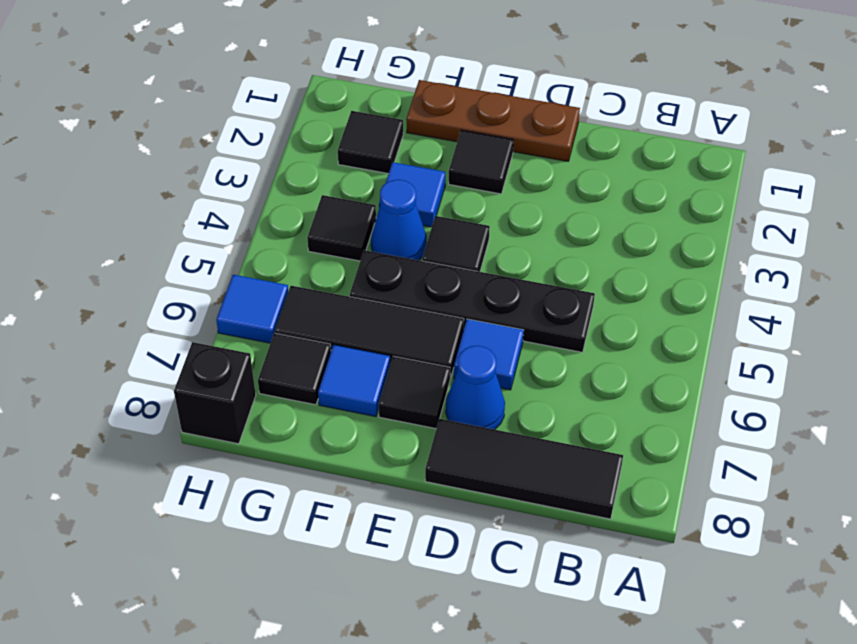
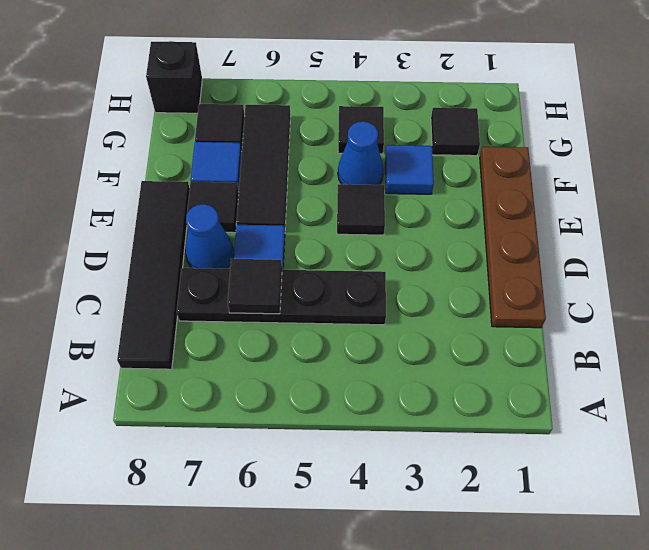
black tile B8:D8 level 1 -> black tile B8:E8 level 1
black plate C5:F5 level 1 -> black plate C4:C7 level 1
brown plate D1:F1 level 1 -> brown plate C1:F1 level 1
black tile E2 level 1 -> black tile C6 level 2
blue tile H6 level 1 -> none

